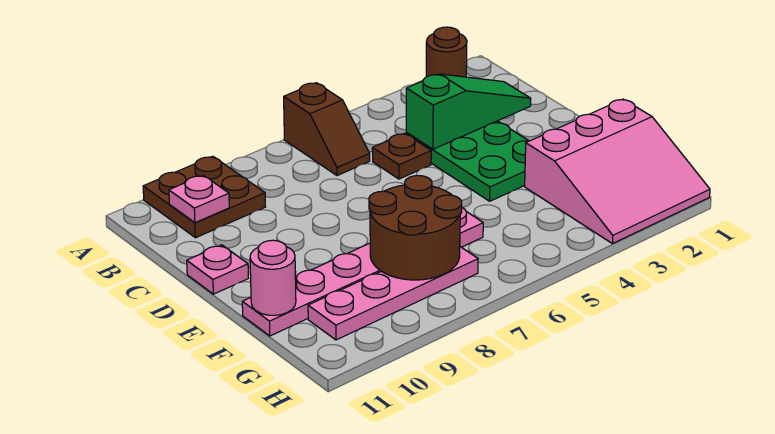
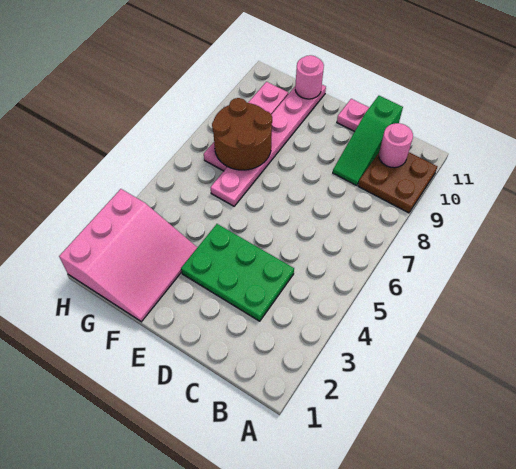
brown round brick A2 level 1 -> none
brown slope A6:B6 level 1 top A -> none
pink plate B10 level 2 -> pink round brick B10 level 2
green slope C2:C4 level 2 top 4 -> green slope C9:C11 level 1 top 11
brown plate C5 level 1 -> none
pink slope F1:H3 level 1 top F -> pink slope F1:H3 level 1 top H

